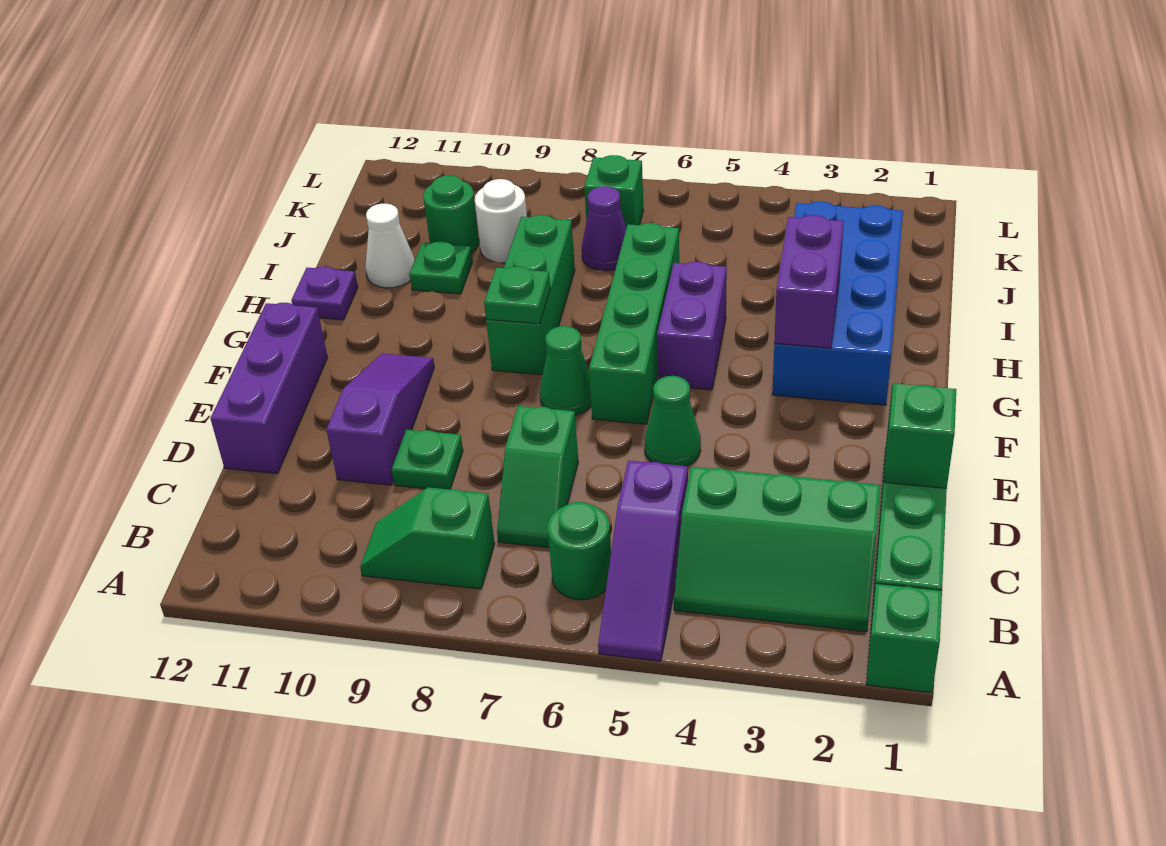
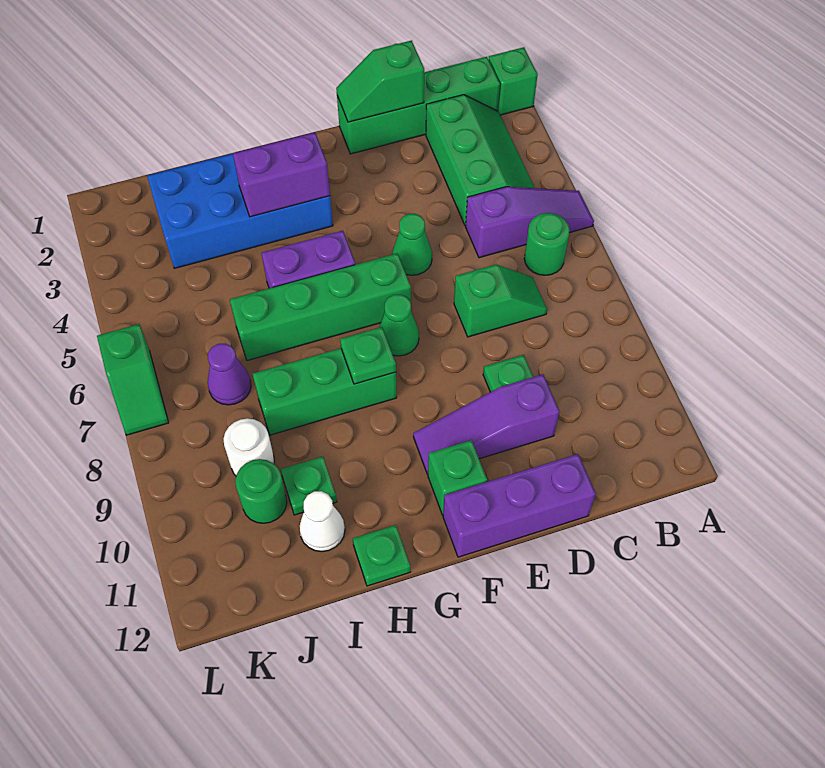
green slope B8:B9 level 1 top 8 -> green slope L6:L7 level 1 top 6
purple plate H12 level 1 -> green plate H12 level 1
green brick K7 level 1 -> green brick F11 level 1

